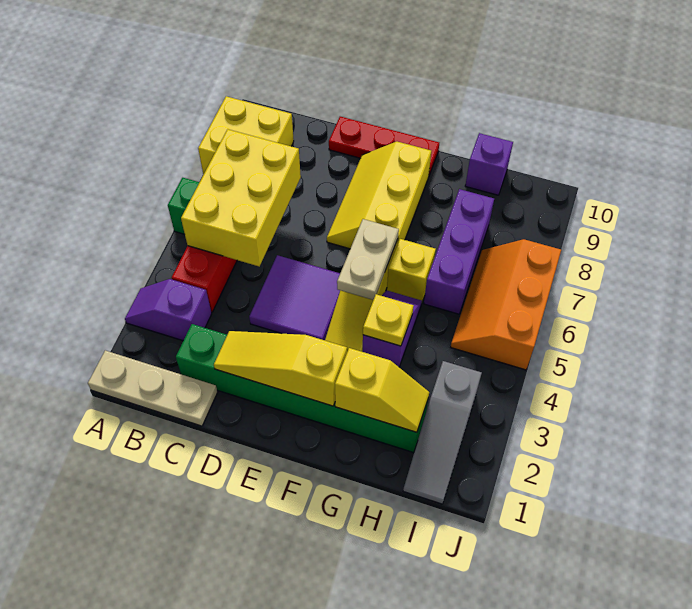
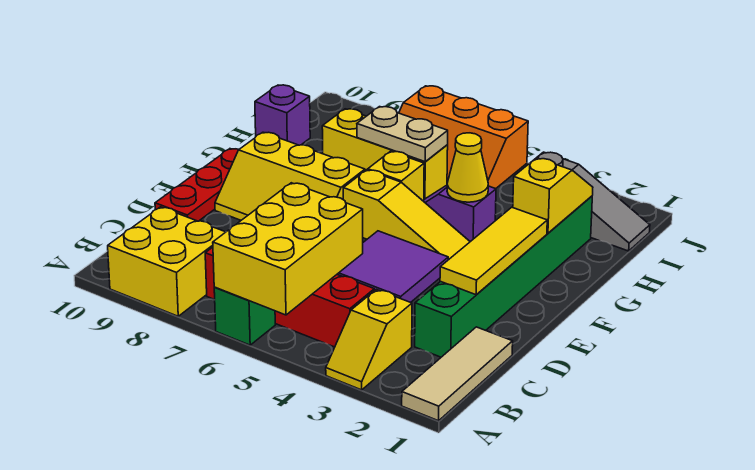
tan plate A1:C1 level 1 -> tan tile A1:C1 level 1
purple slope A3:B3 level 1 top B -> yellow slope A3:B3 level 1 top B
yellow brick B5:C7 level 2 -> yellow brick A5:C6 level 2
yellow slope D2:F2 level 2 top F -> yellow tile D2:F2 level 2
tan plate F5:F6 level 2 -> tan plate H6:H7 level 2
yellow plate G4 level 2 -> yellow cone G4 level 2
purple brick H6:H8 level 1 -> yellow brick H6:H8 level 1

